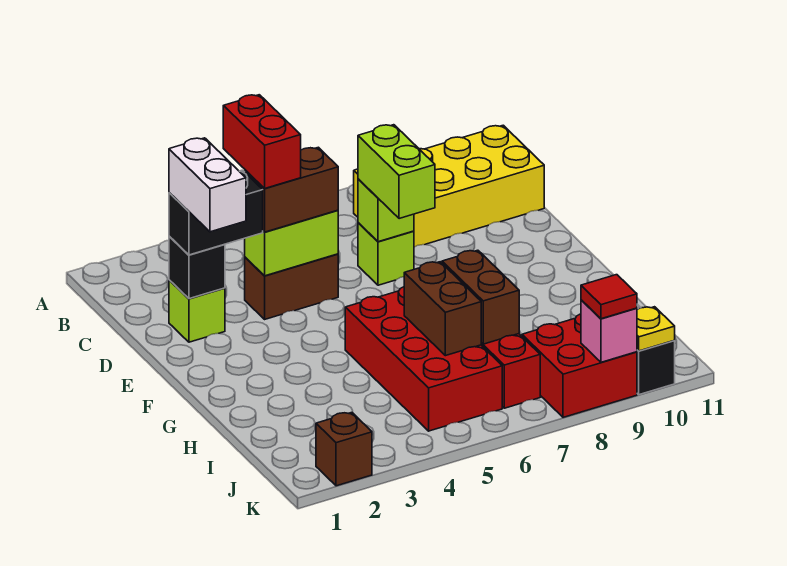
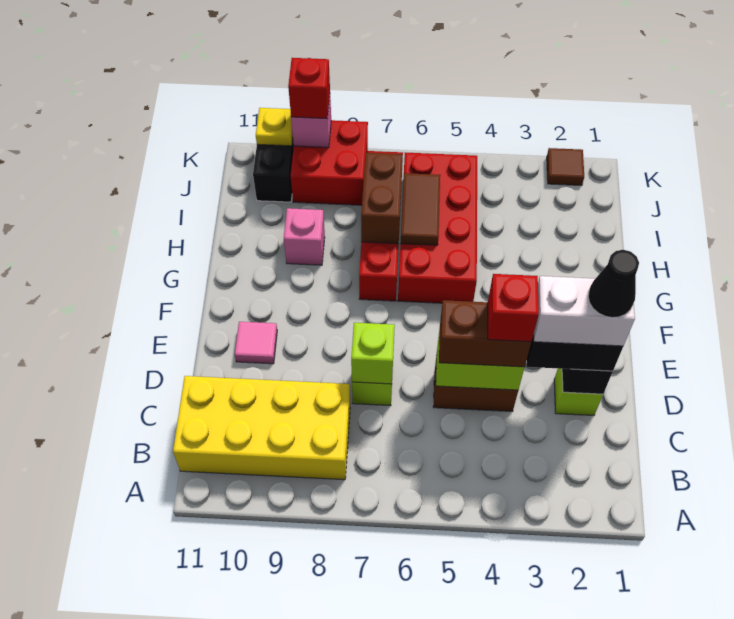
red brick C4:D4 level 4 -> red brick D4 level 4
white brick D2:E2 level 4 -> white brick D2:D3 level 4
none -> black cone D2 level 5
lime brick D7:E7 level 3 -> none
none -> pink tile E10 level 1
brown brick H6:I6 level 2 -> brown tile H6:I6 level 2
none -> pink brick H9 level 1
brown brick K2 level 1 -> brown tile K2 level 1
red tile K9 level 3 -> red brick K9 level 3

